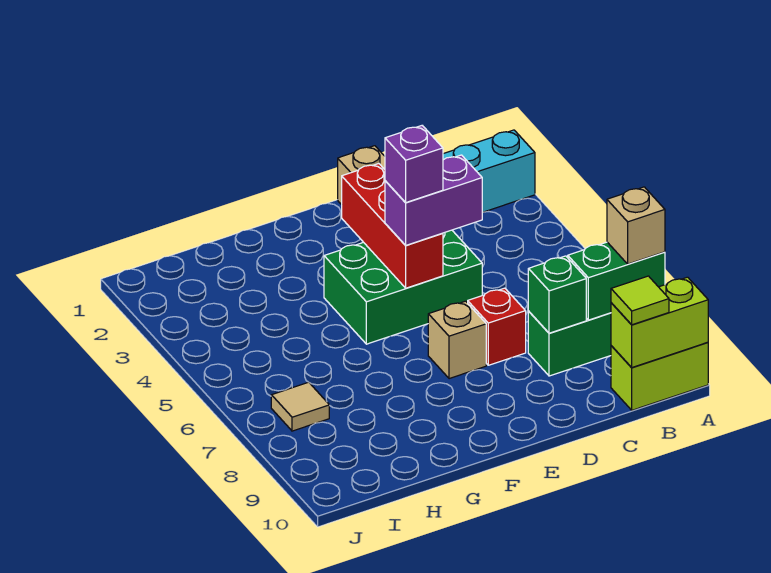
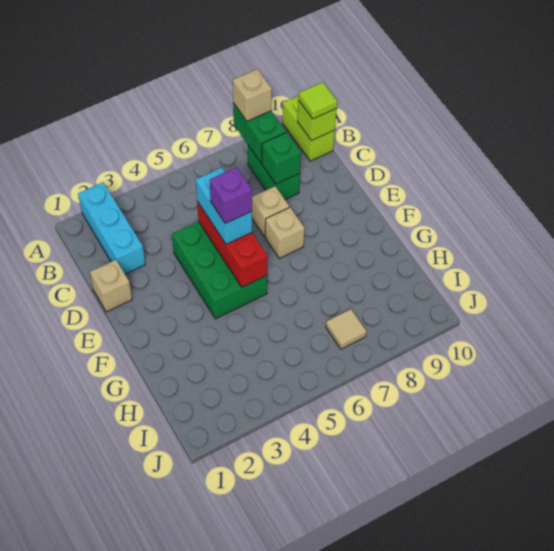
lime brick A10:B10 level 2 -> lime brick B10 level 2
purple brick D5:E5 level 3 -> cyan brick D5:E5 level 3
red brick D7 level 1 -> tan brick D7 level 1
red brick E3:E5 level 2 -> red brick D5:F5 level 2

